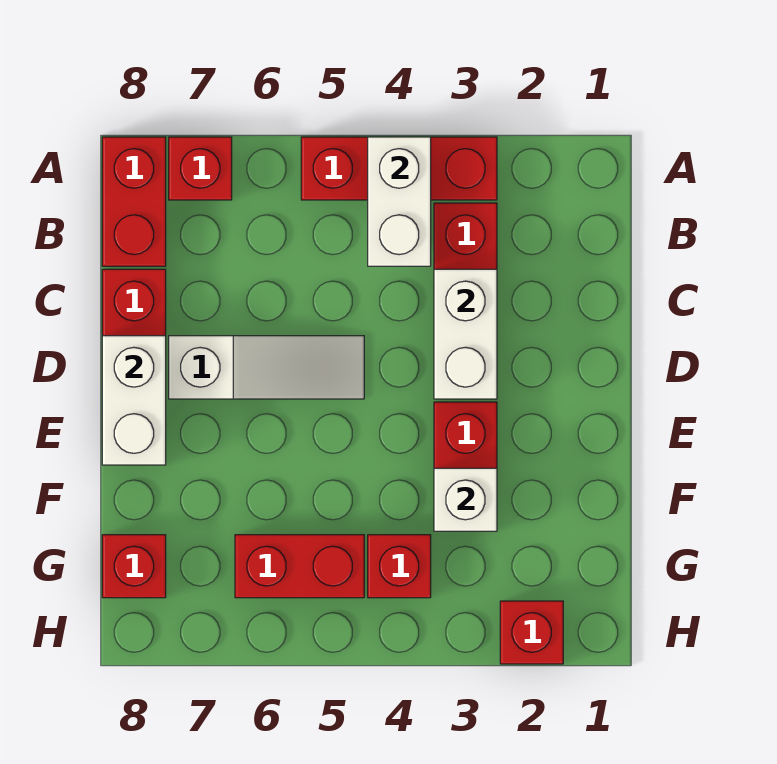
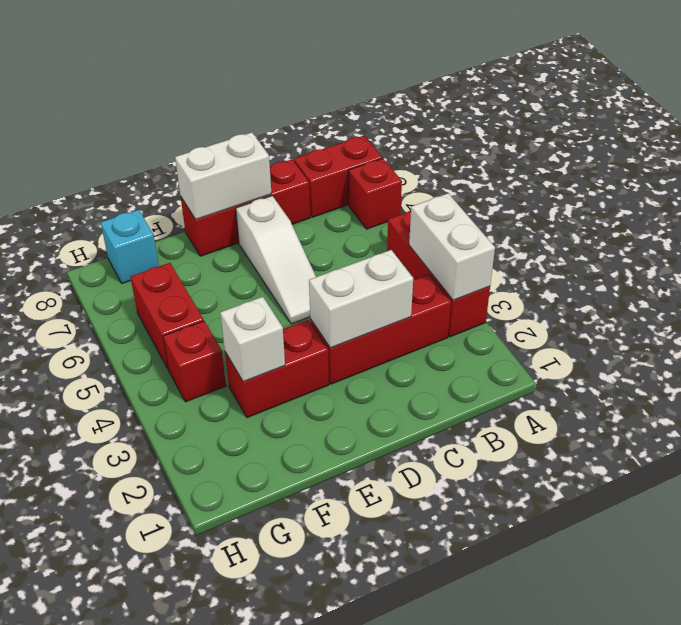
white brick A4:B4 level 2 -> white brick A3:A4 level 2
red brick G8 level 1 -> cyan brick G8 level 1
red brick H2 level 1 -> none

